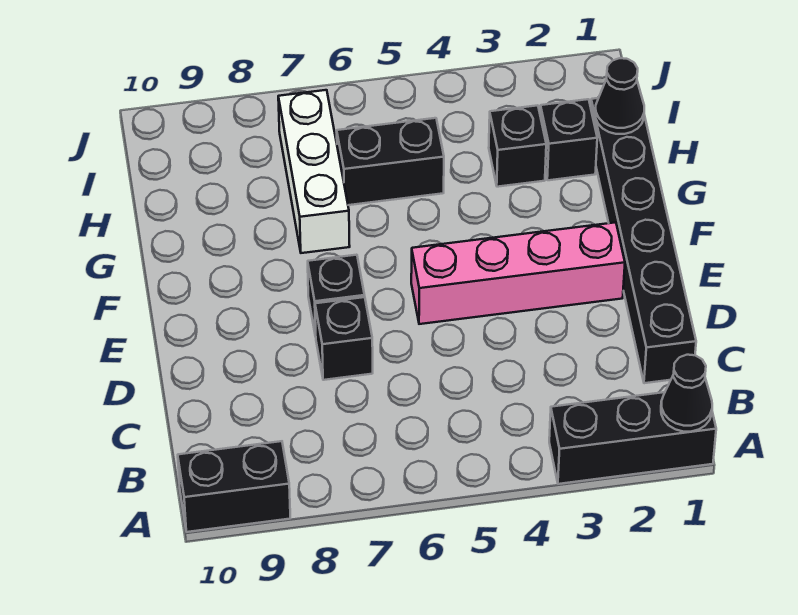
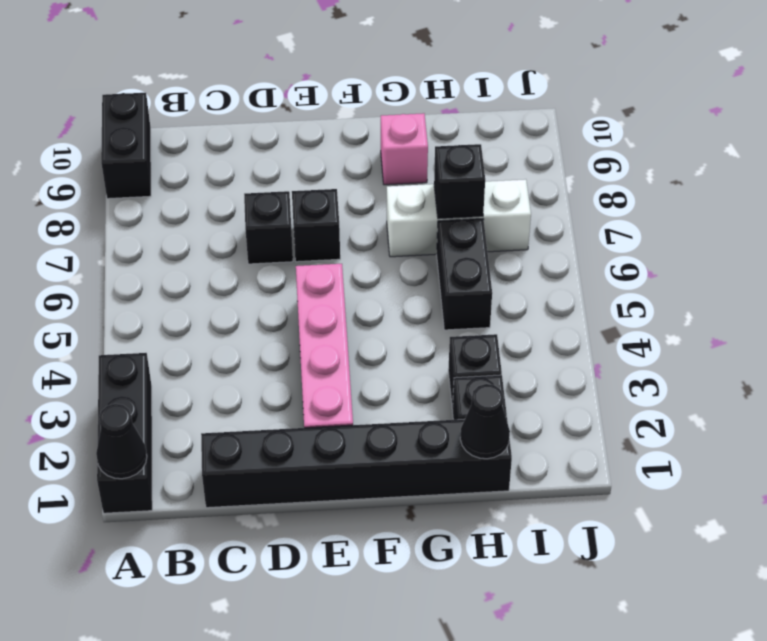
none -> pink brick G9 level 1
none -> black brick H7 level 2

